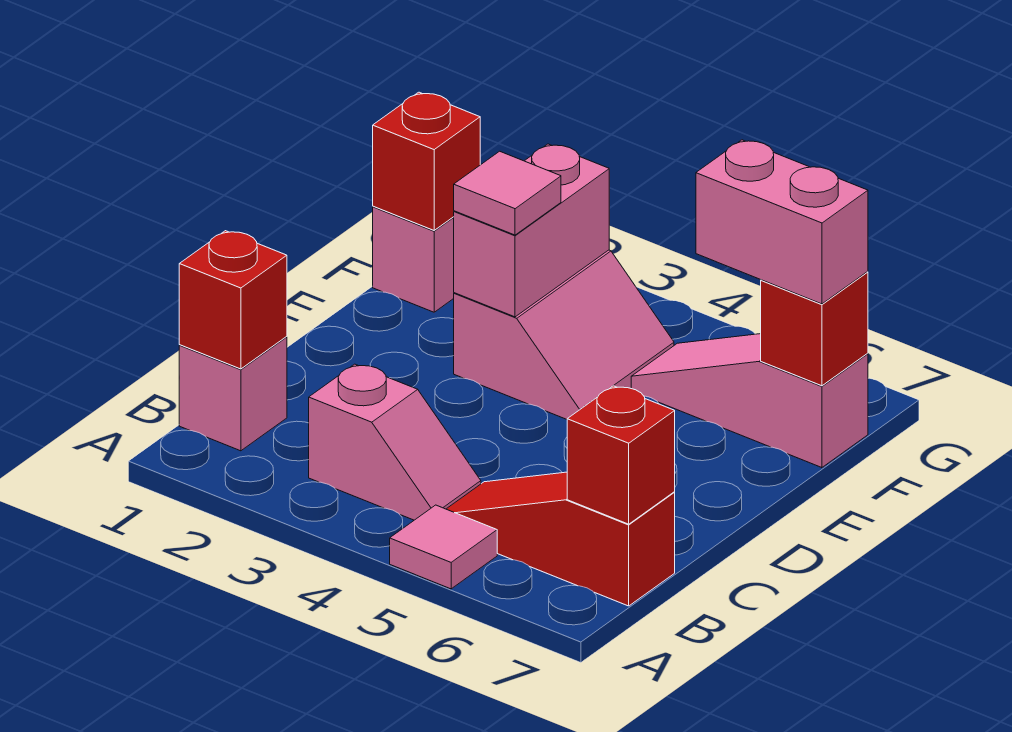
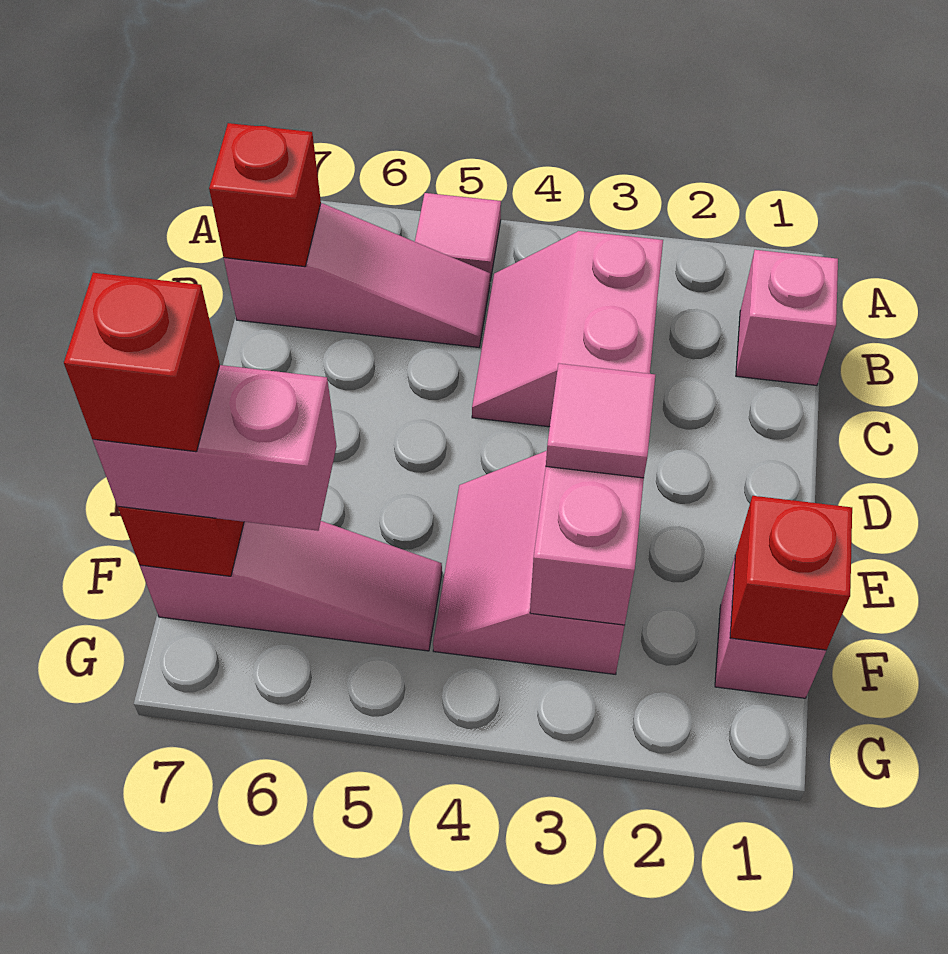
red brick B1 level 2 -> red brick F7 level 4
pink slope B3:B4 level 1 top 3 -> pink slope B3:C4 level 1 top 3
red slope B5:B7 level 1 top 7 -> pink slope B5:B7 level 1 top 7

